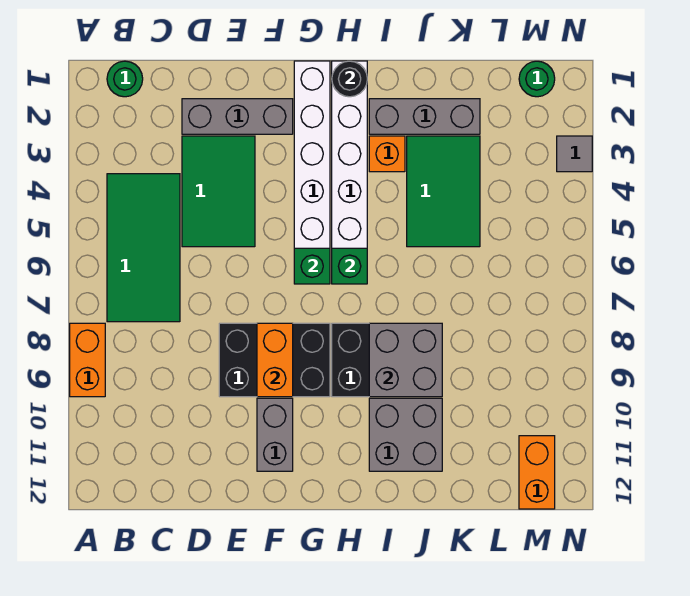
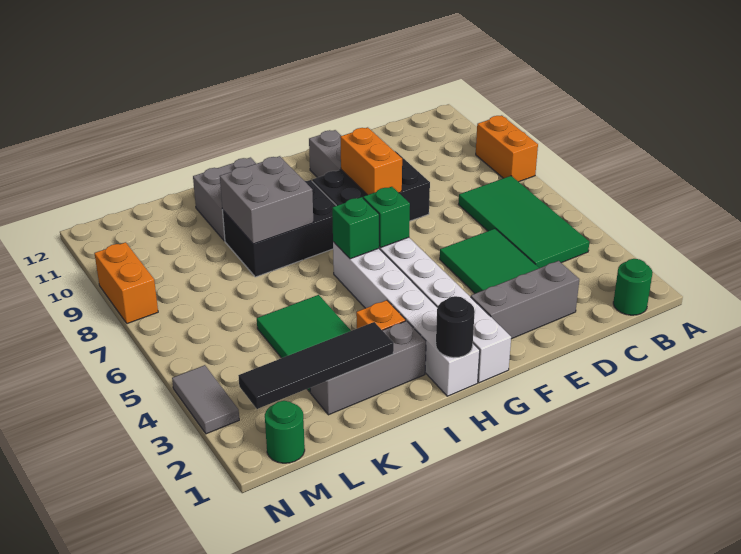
none -> black tile J2:M2 level 2
orange brick M11:M12 level 1 -> orange brick N8:N9 level 1
grey tile N3 level 1 -> grey tile N3:N4 level 1

